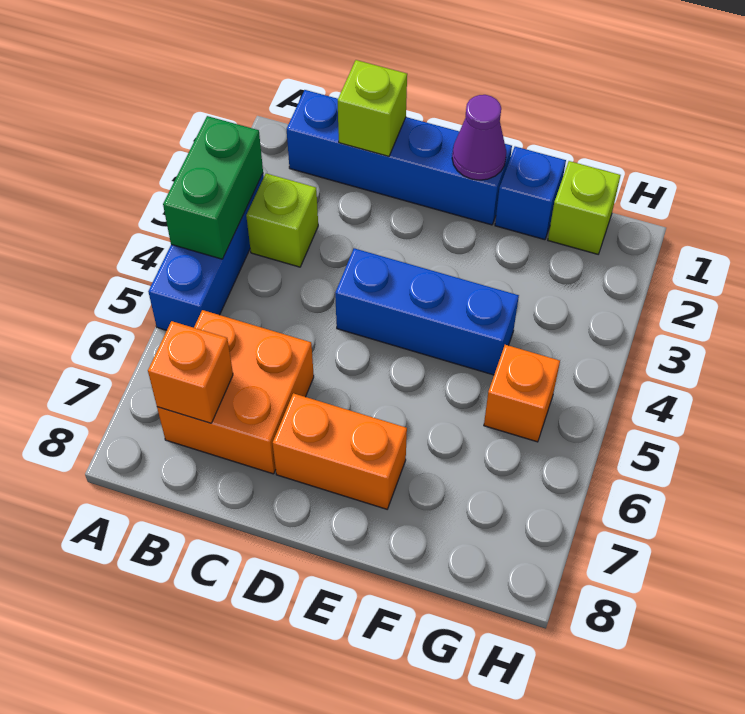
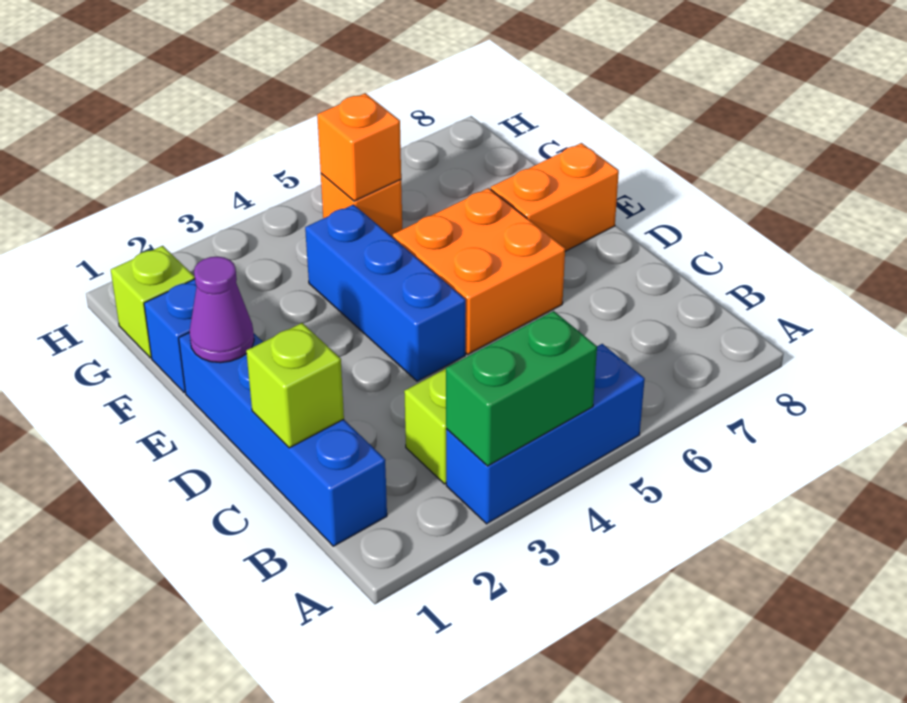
orange brick B6:C7 level 1 -> orange brick D5:E6 level 1
orange brick B7 level 2 -> orange brick G5 level 2
orange brick D7:E7 level 1 -> orange brick E7:E8 level 1

